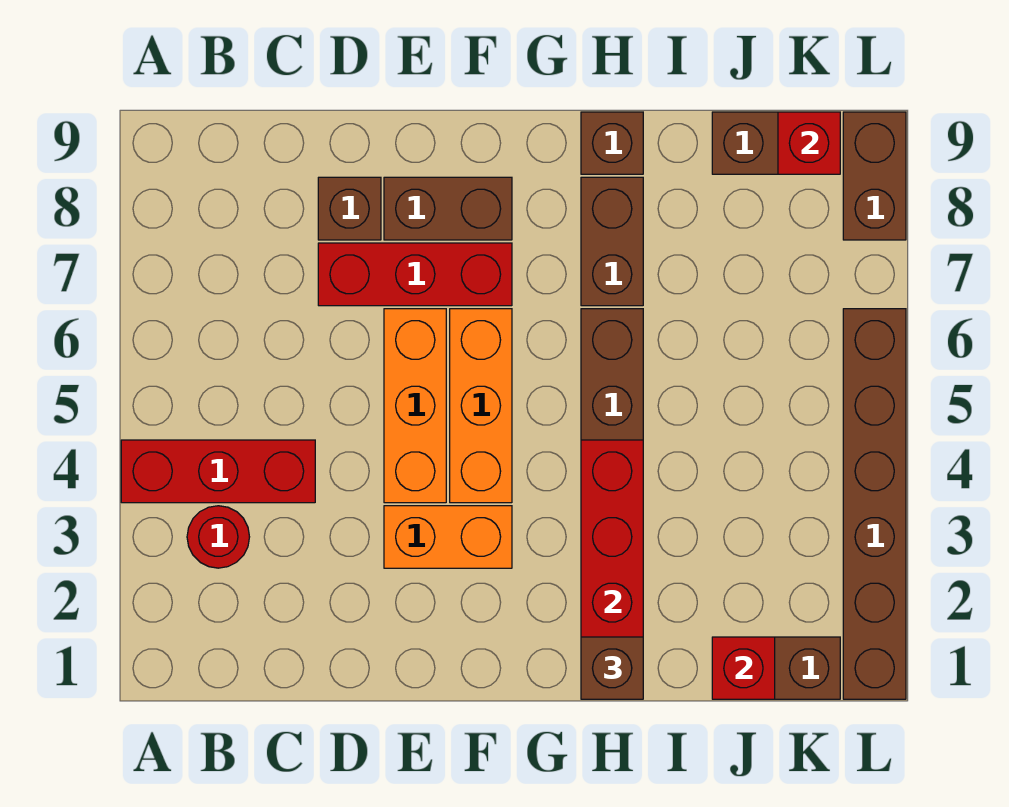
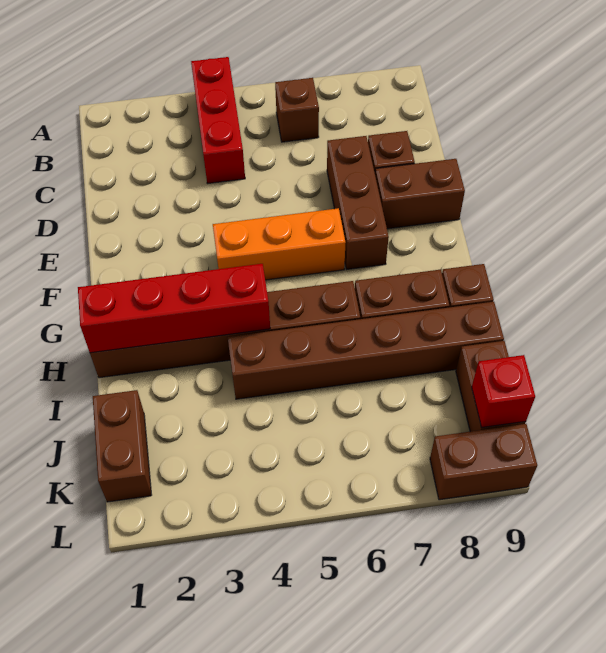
red round brick B3 level 1 -> none
red brick D7:F7 level 1 -> brown brick D7:F7 level 1
orange brick E3:F3 level 1 -> none
orange brick E4:E6 level 1 -> none
brown brick E8:F8 level 1 -> brown brick E8:E9 level 1
brown brick H1 level 3 -> brown brick B6 level 1
red brick J1 level 2 -> none
brown brick L1:L6 level 1 -> brown brick I4:I9 level 1

